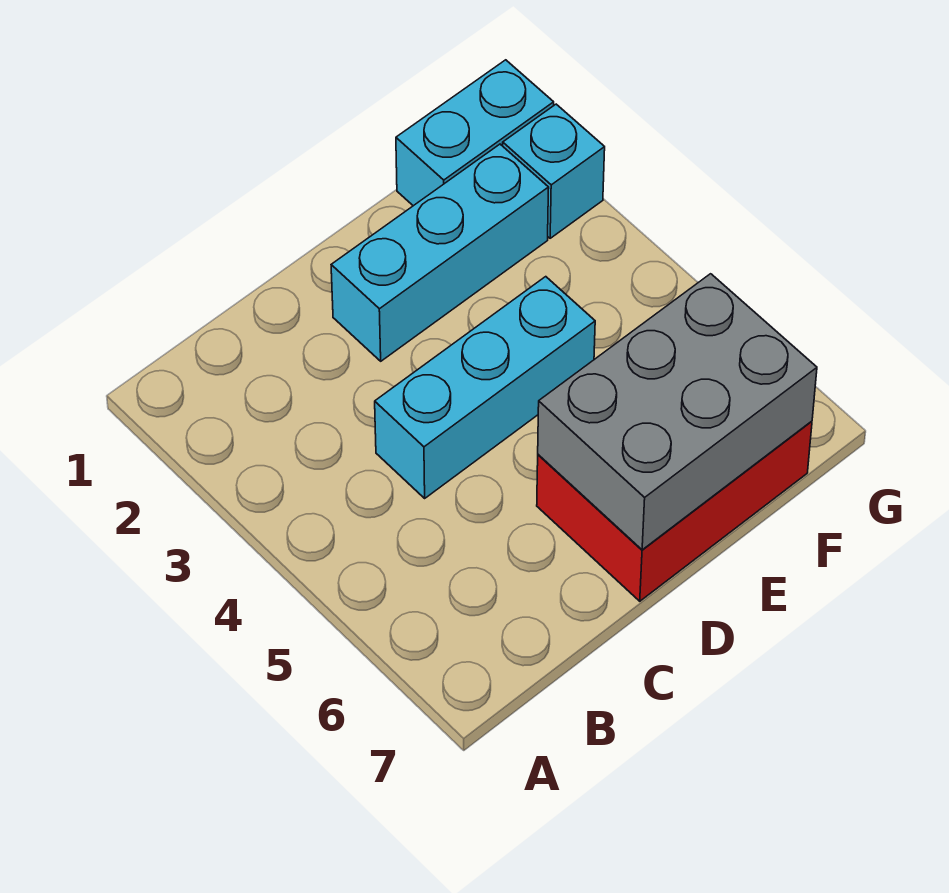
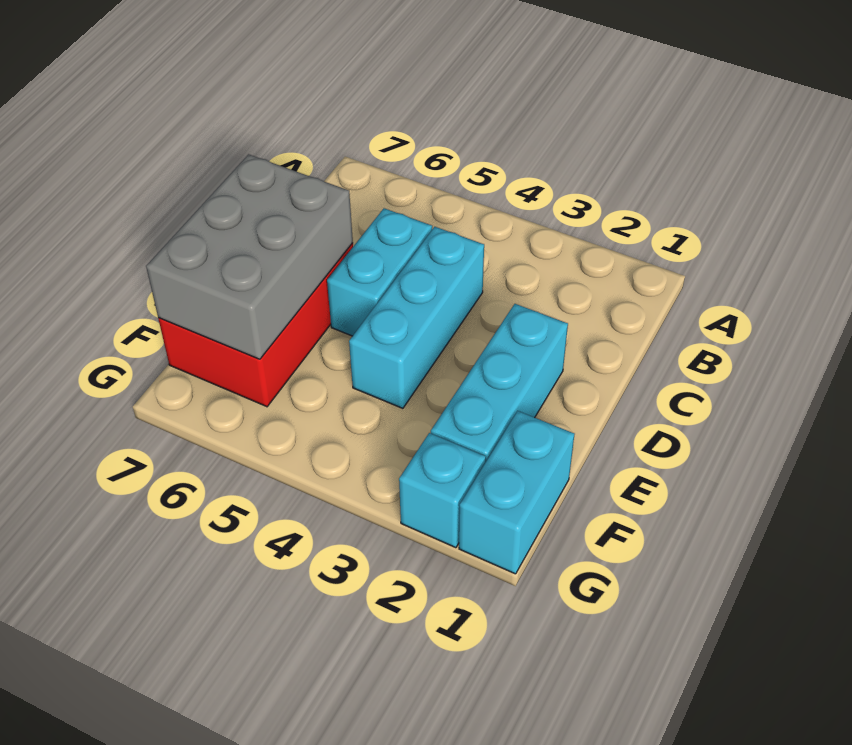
none -> cyan brick C5:D5 level 1

